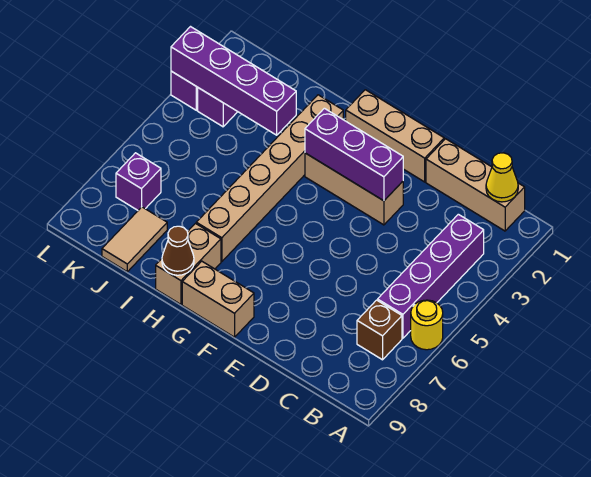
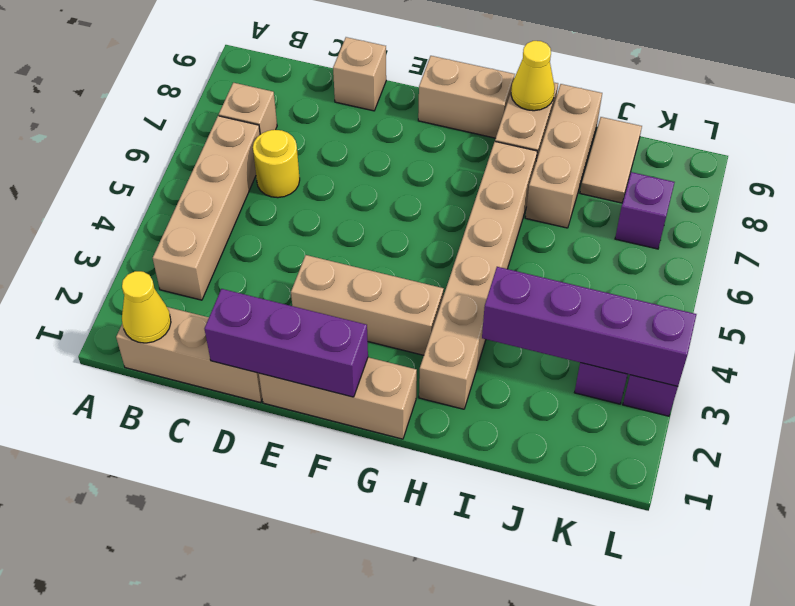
yellow round brick A6 level 1 -> yellow round brick C6 level 1
purple brick B3:B6 level 1 -> tan brick B3:B6 level 1
brown brick B7 level 1 -> tan brick B7 level 1
none -> tan brick D9 level 1
purple brick E3:G3 level 2 -> purple brick D1:F1 level 2
brown cone H9 level 2 -> yellow cone H9 level 2
none -> tan brick I7:I9 level 1

